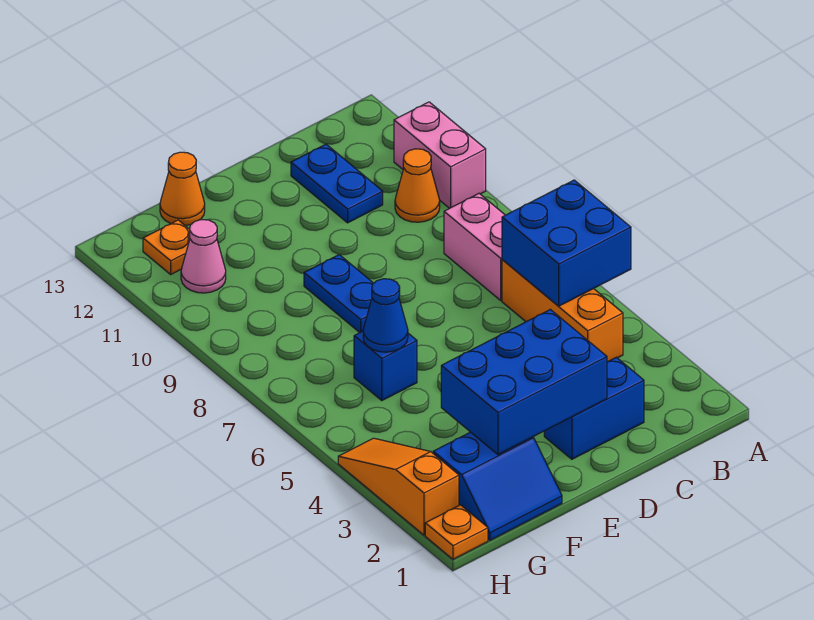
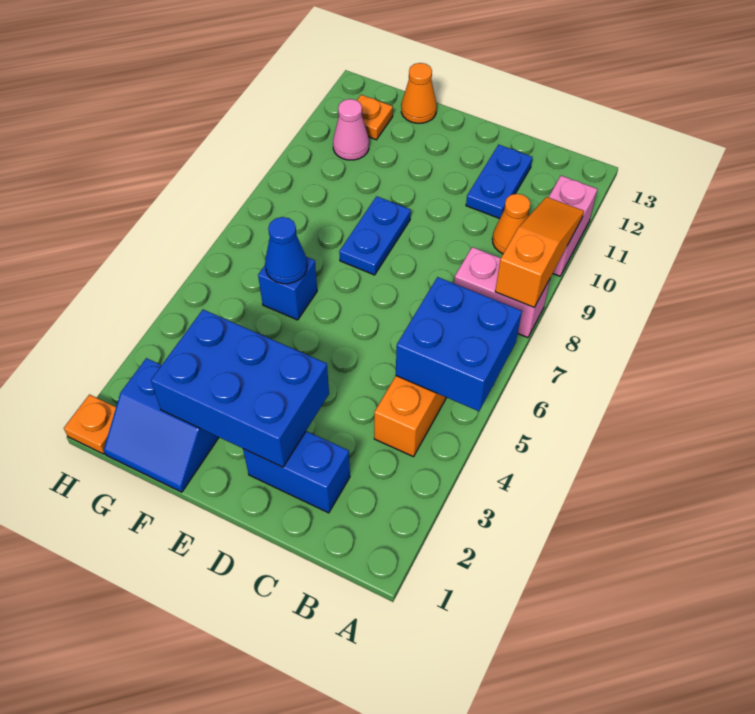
pink brick B7:B8 level 1 -> pink brick A8:B8 level 1
orange slope H2:H4 level 1 top 2 -> orange slope A8:A10 level 2 top 8

